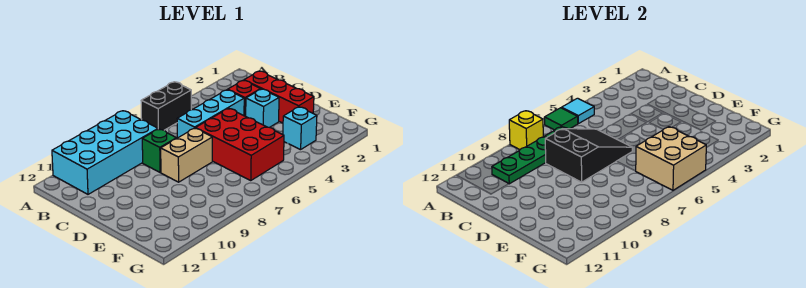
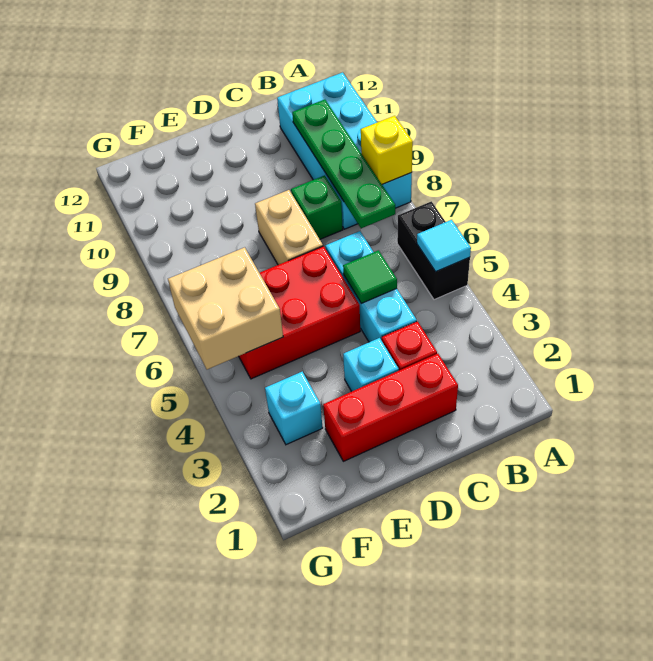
green tile A6 level 2 -> green tile C5 level 2
black slope C6:D8 level 2 top 8 -> none

